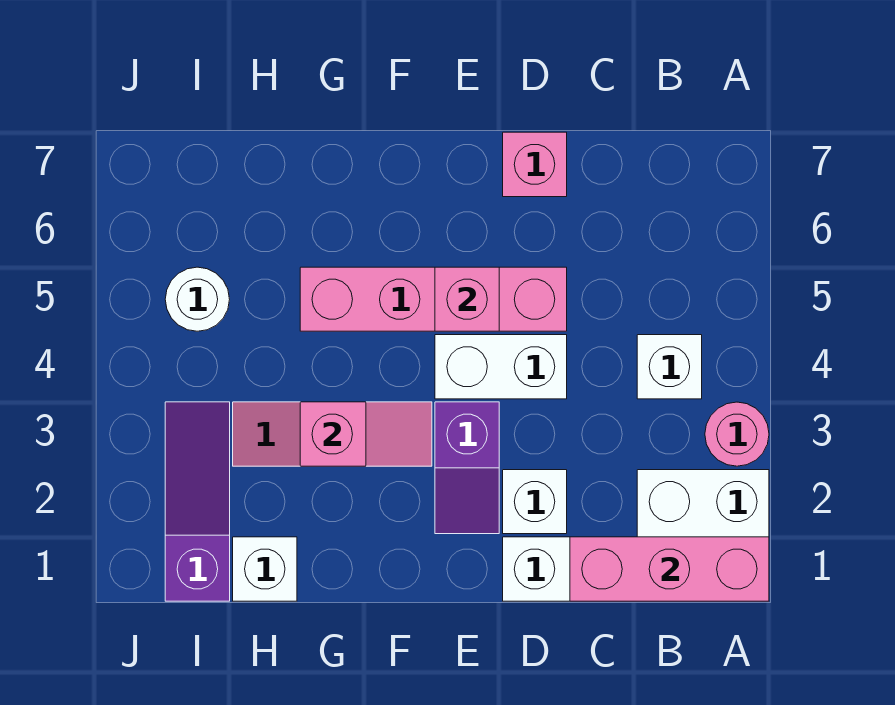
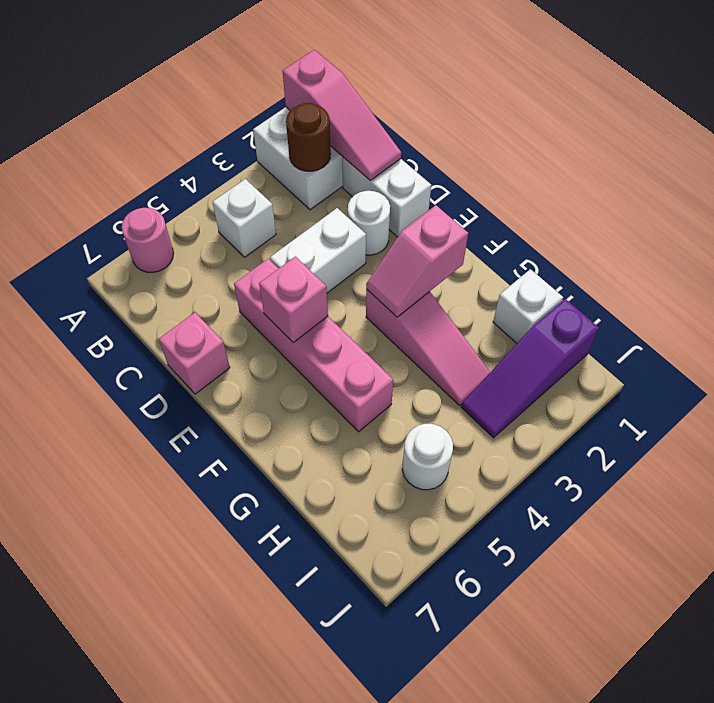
pink brick A1:C1 level 2 -> pink slope A1:C1 level 2 top A
pink round brick A3 level 1 -> pink round brick A6 level 1
none -> brown round brick B2 level 2
white brick D2 level 1 -> white round brick D2 level 1
white brick D4:E4 level 1 -> white brick D3:D4 level 1
purple slope E2:E3 level 1 top 3 -> none
pink slope F3:G3 level 2 top G -> pink slope F2:F3 level 2 top 2

